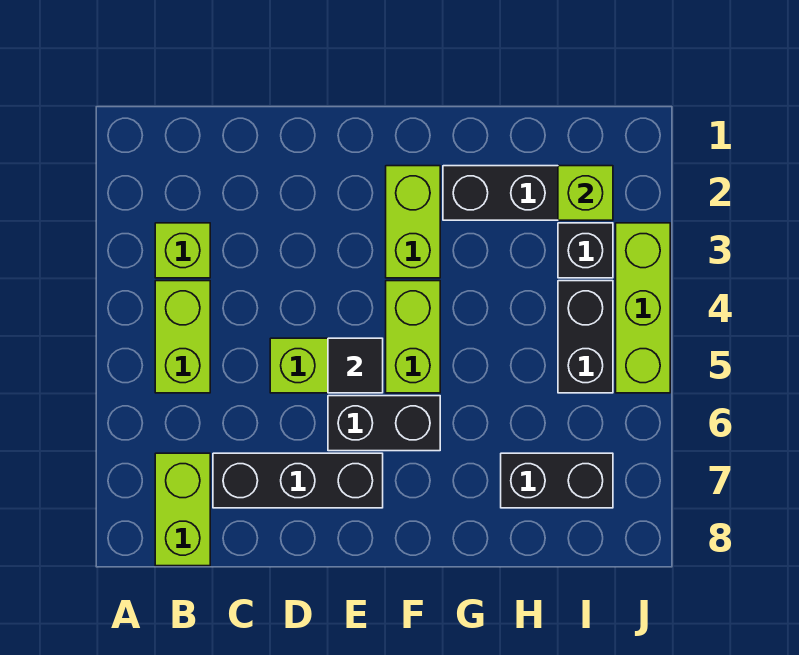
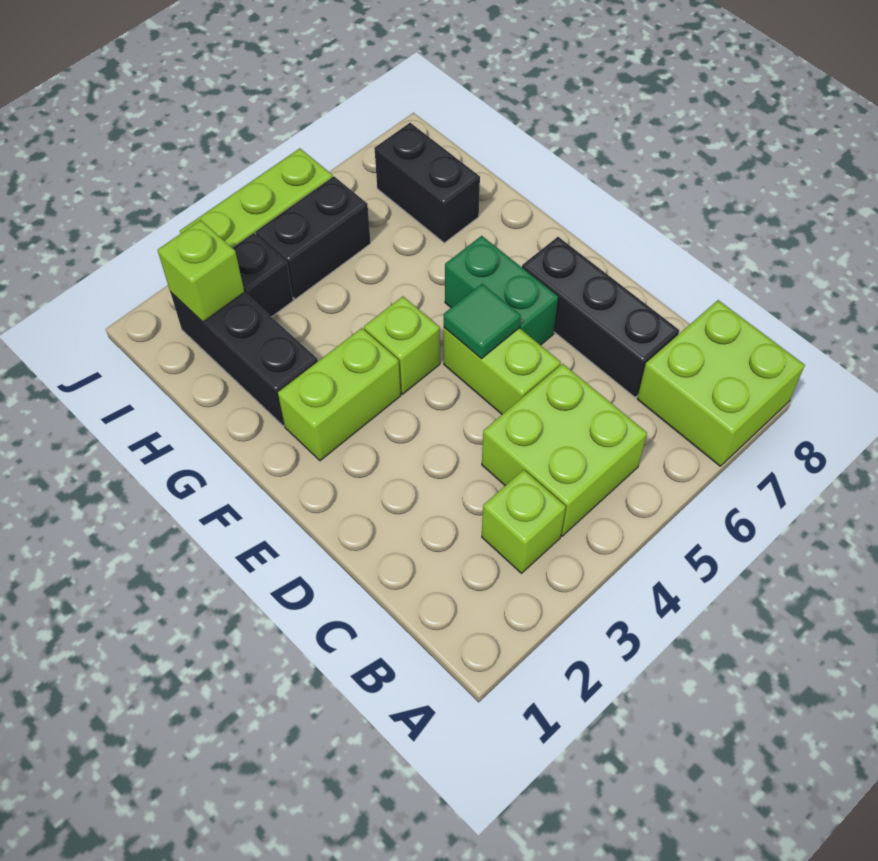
lime brick B4:B5 level 1 -> lime brick B4:C5 level 1
lime brick B7:B8 level 1 -> lime brick A7:B8 level 1
black tile E5 level 2 -> green tile E5 level 2
black brick E6:F6 level 1 -> green brick E6:F6 level 1
lime brick F4:F5 level 1 -> lime brick F4 level 1

